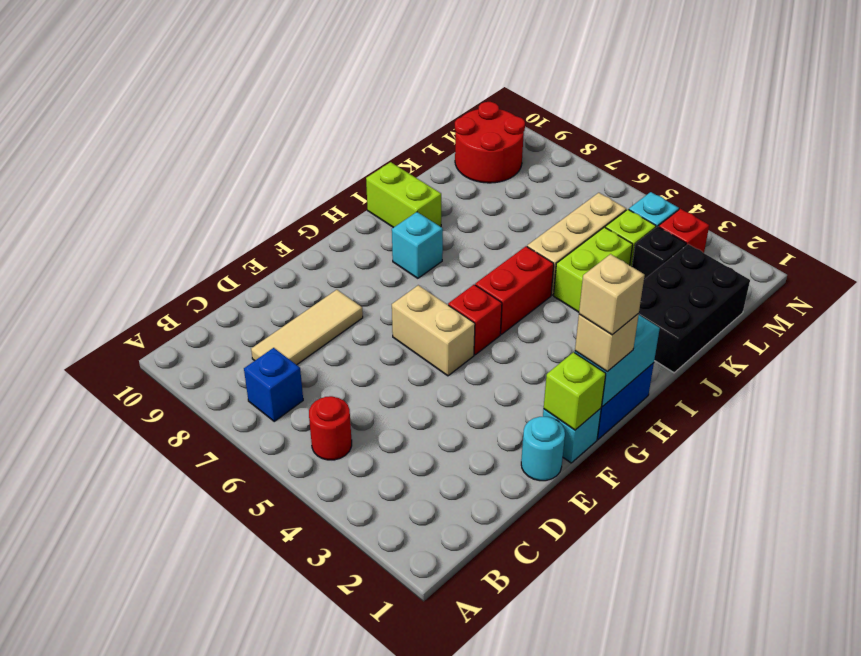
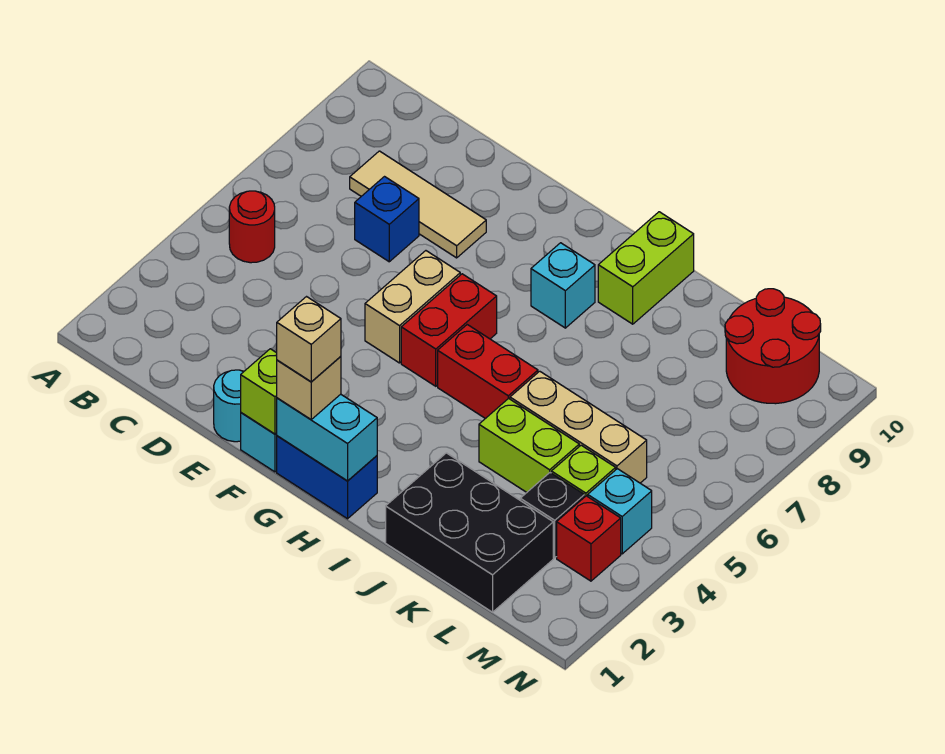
blue brick B7 level 1 -> blue brick D7 level 1
red brick G5 level 1 -> red brick G5:G6 level 1

